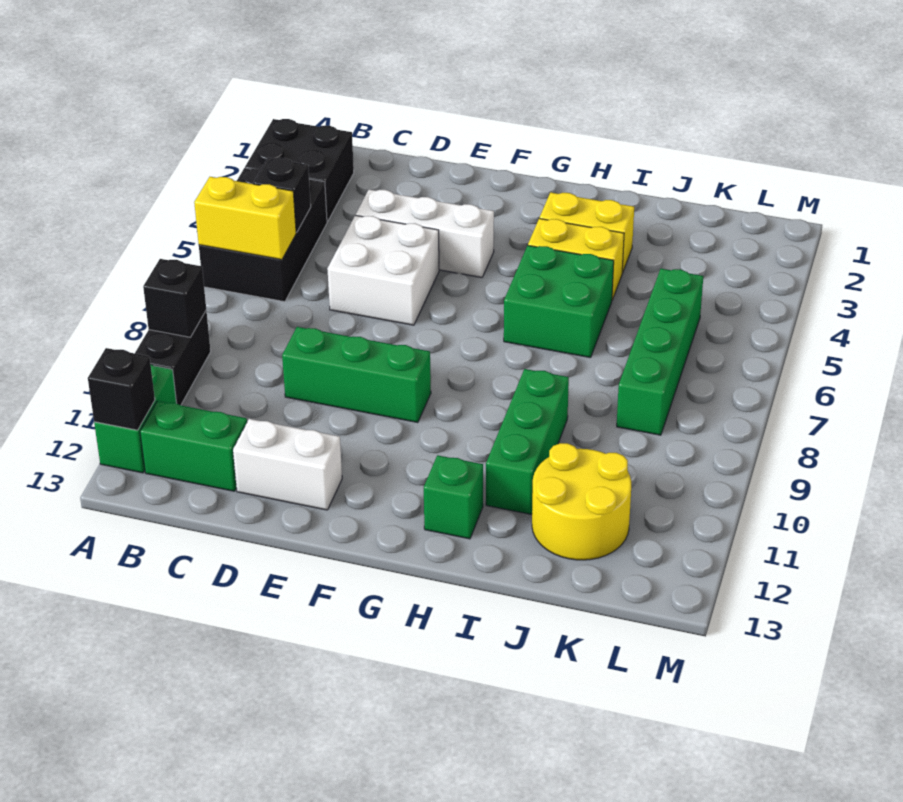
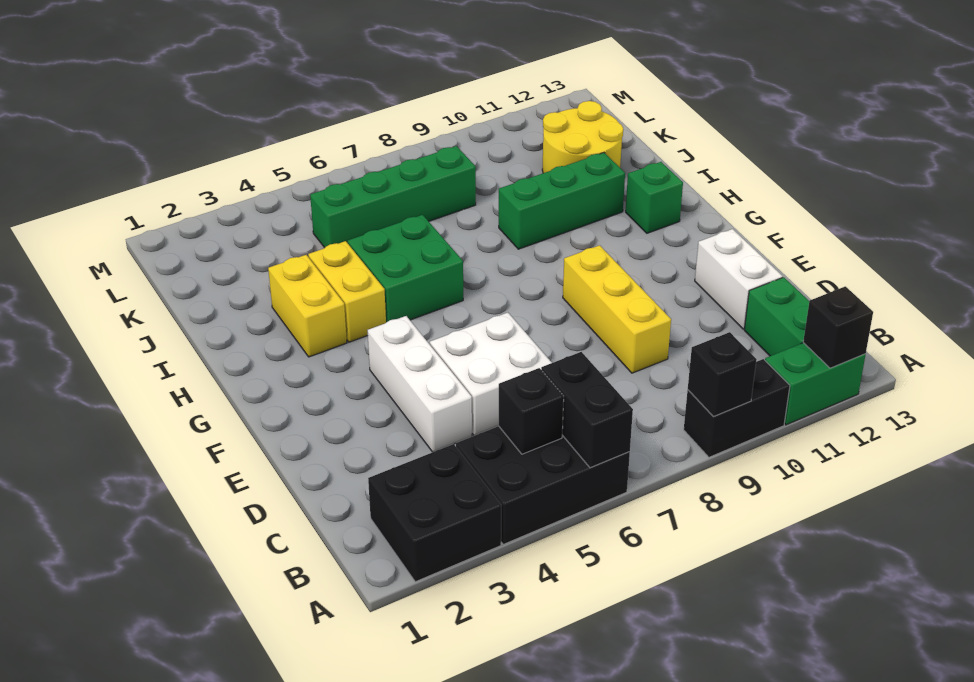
yellow brick A6:B6 level 2 -> black brick A6:B6 level 2
green brick D9:F9 level 1 -> yellow brick D9:F9 level 1

